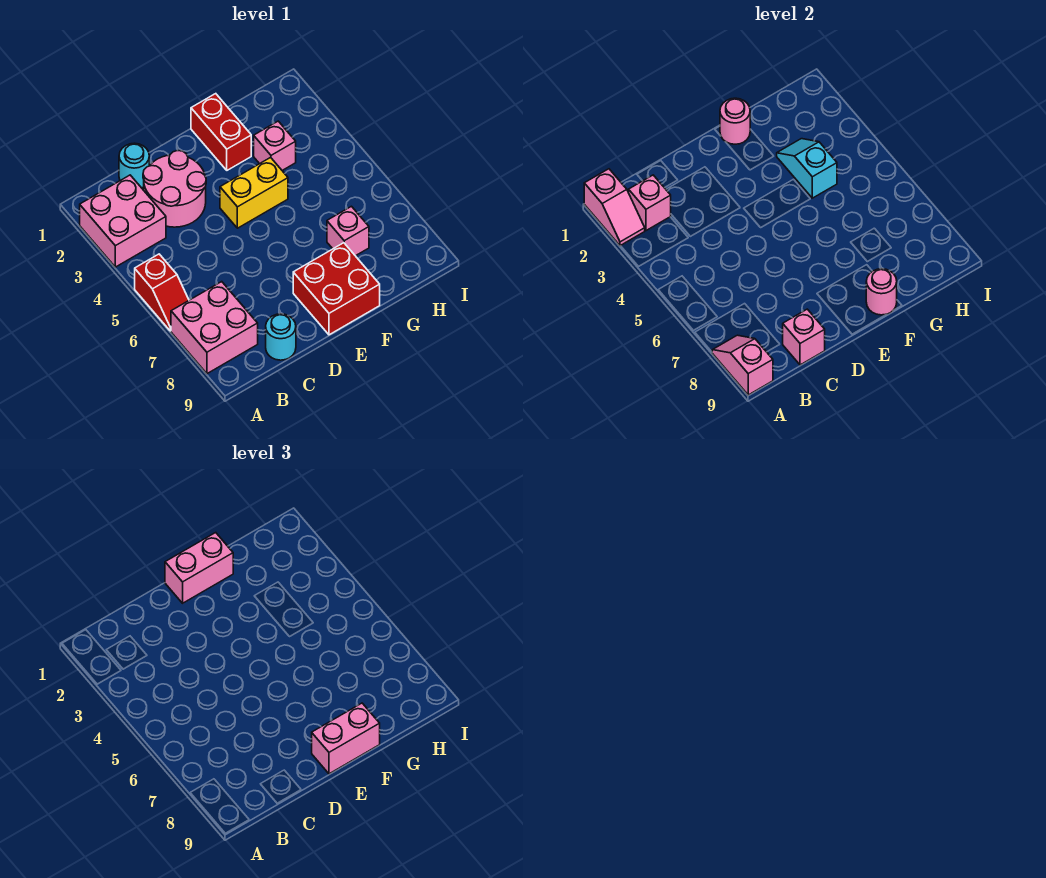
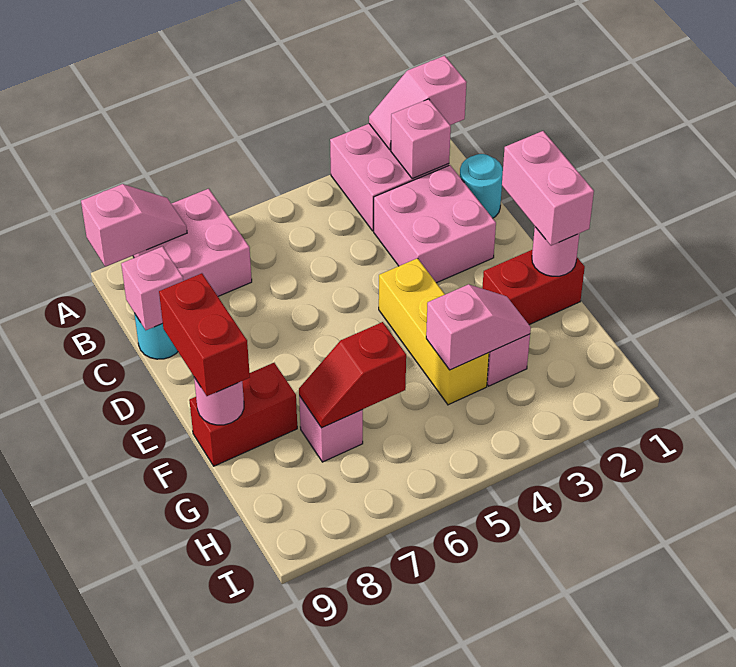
red slope A5:A6 level 1 top 5 -> red slope G6:G7 level 2 top 6
pink round brick C2:D3 level 1 -> pink brick C2:D3 level 1
yellow brick E4:F4 level 1 -> yellow brick E4:G4 level 1
red brick E8:F9 level 1 -> red brick F8:F9 level 1
pink brick E9:F9 level 3 -> red brick E9:F9 level 3
cyan slope G3:G4 level 2 top 4 -> pink slope G3:G4 level 2 top 4

